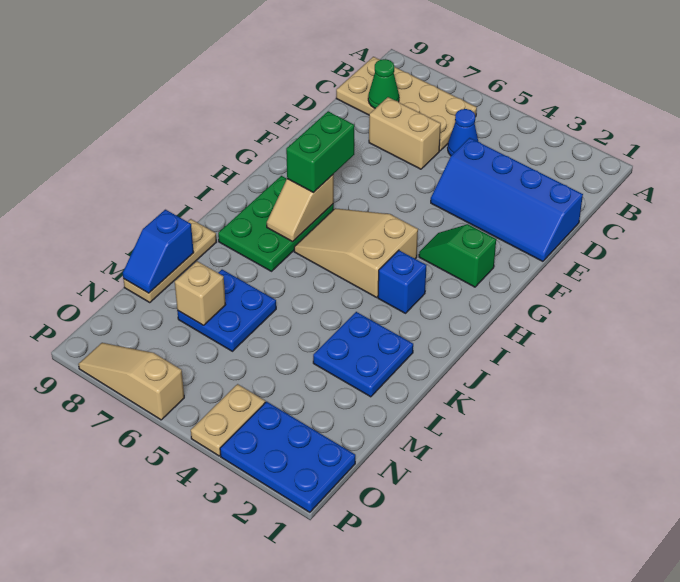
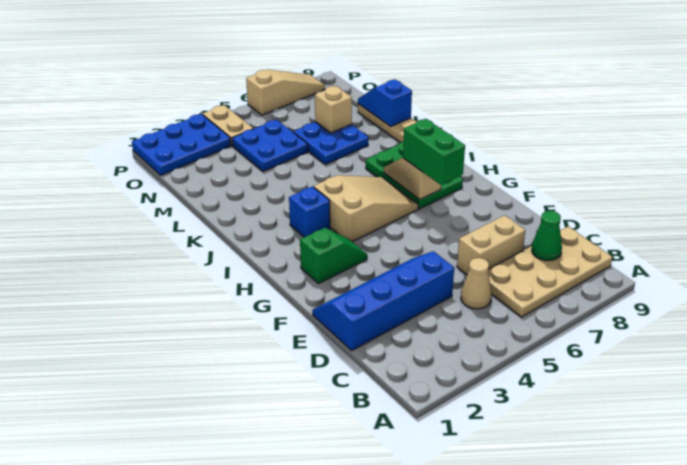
blue cone C5 level 1 -> tan cone C5 level 1
blue plate K2:L3 level 1 -> blue plate M4:N5 level 1

